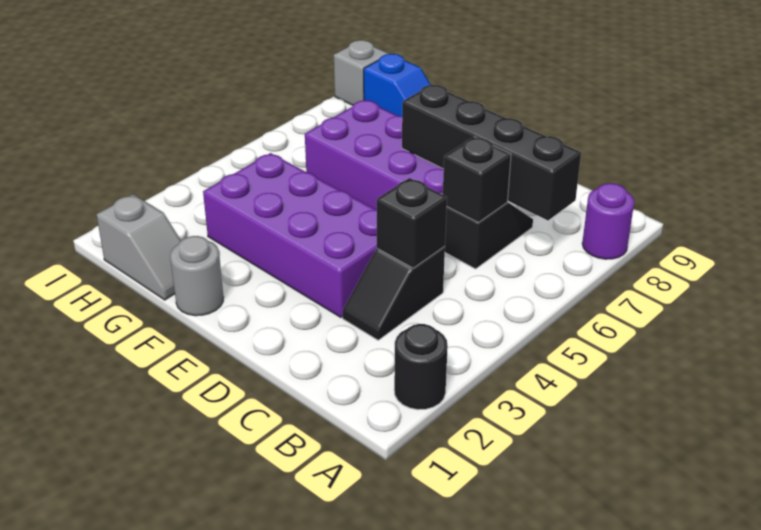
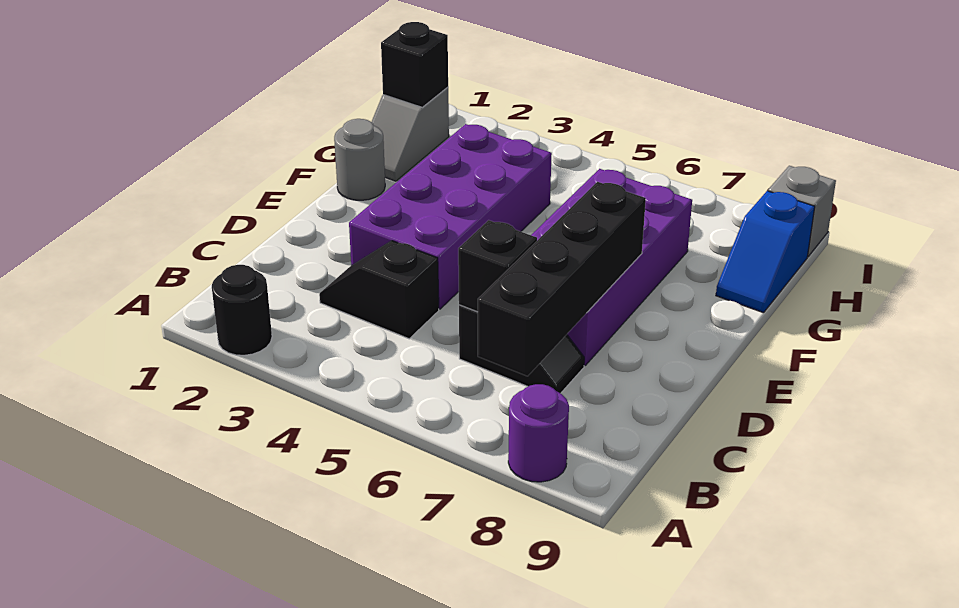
black brick C4 level 2 -> black brick H1 level 2

